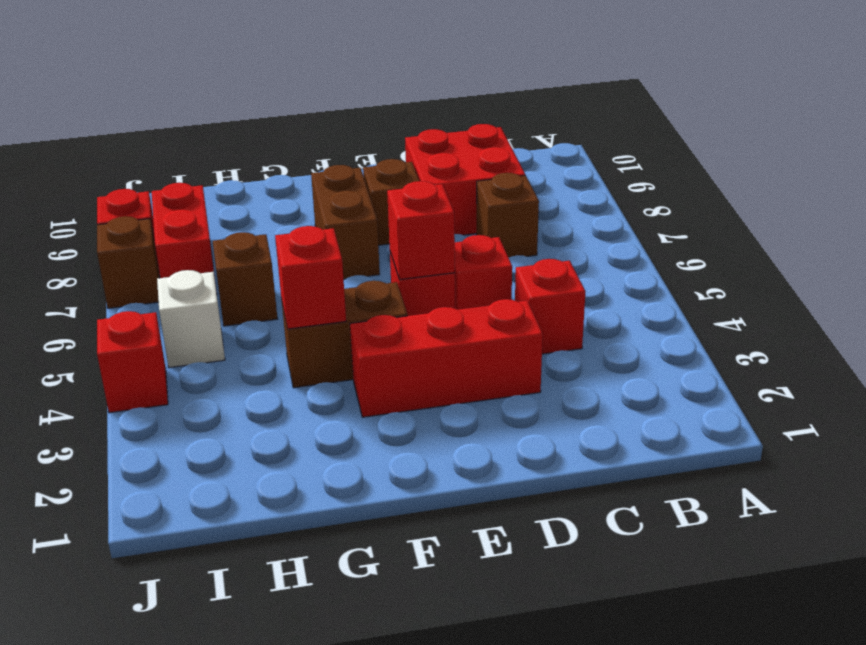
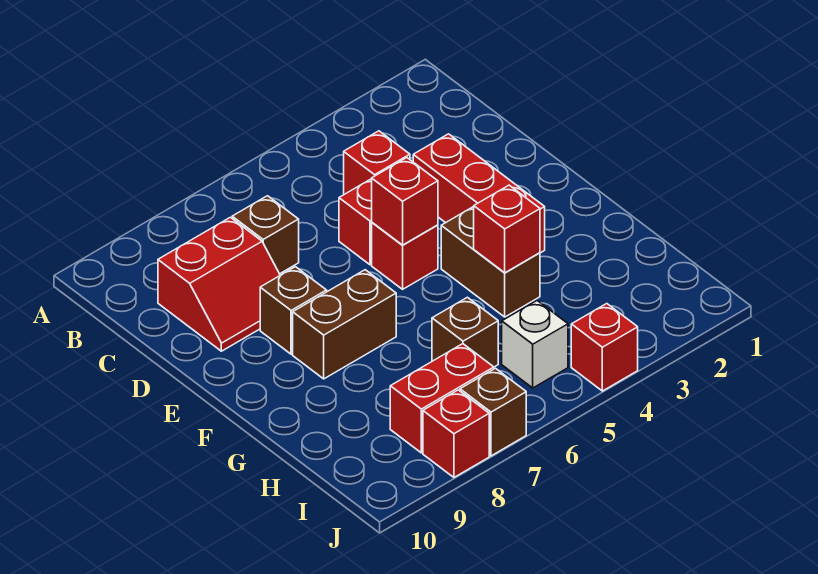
red brick C8:D9 level 1 -> red slope C8:D9 level 1 top C

